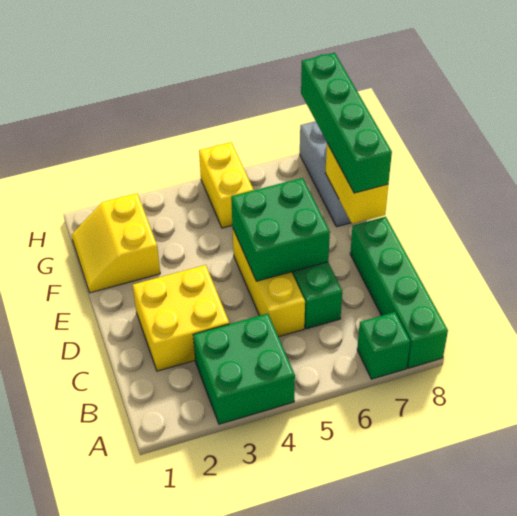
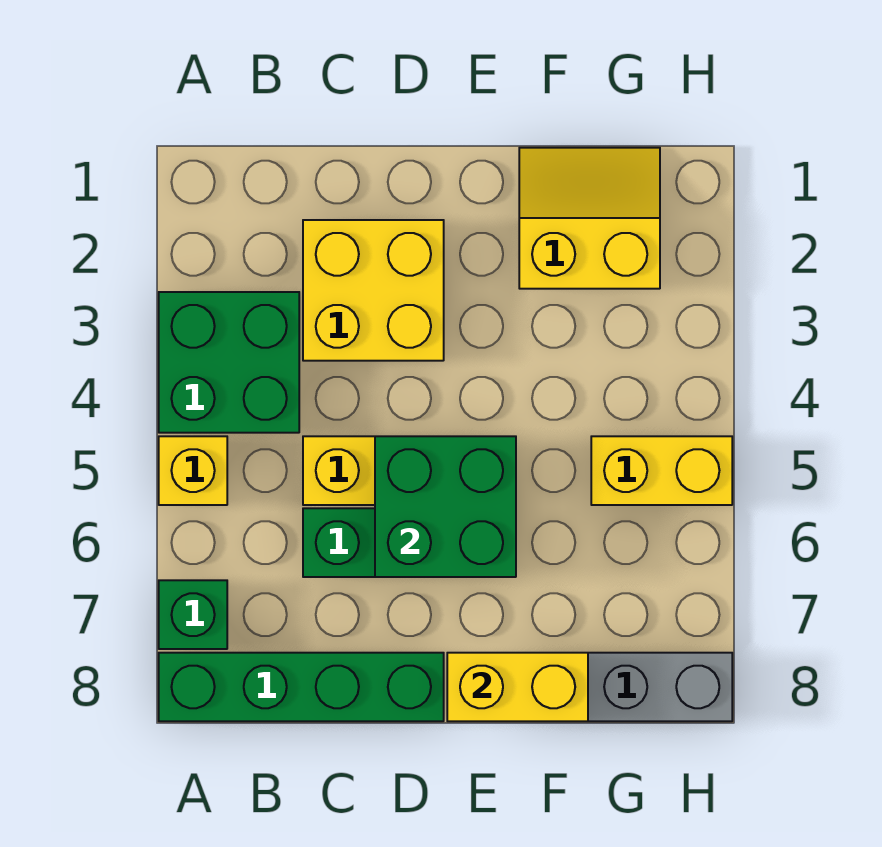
none -> yellow brick A5 level 1
green brick E8:H8 level 3 -> none

